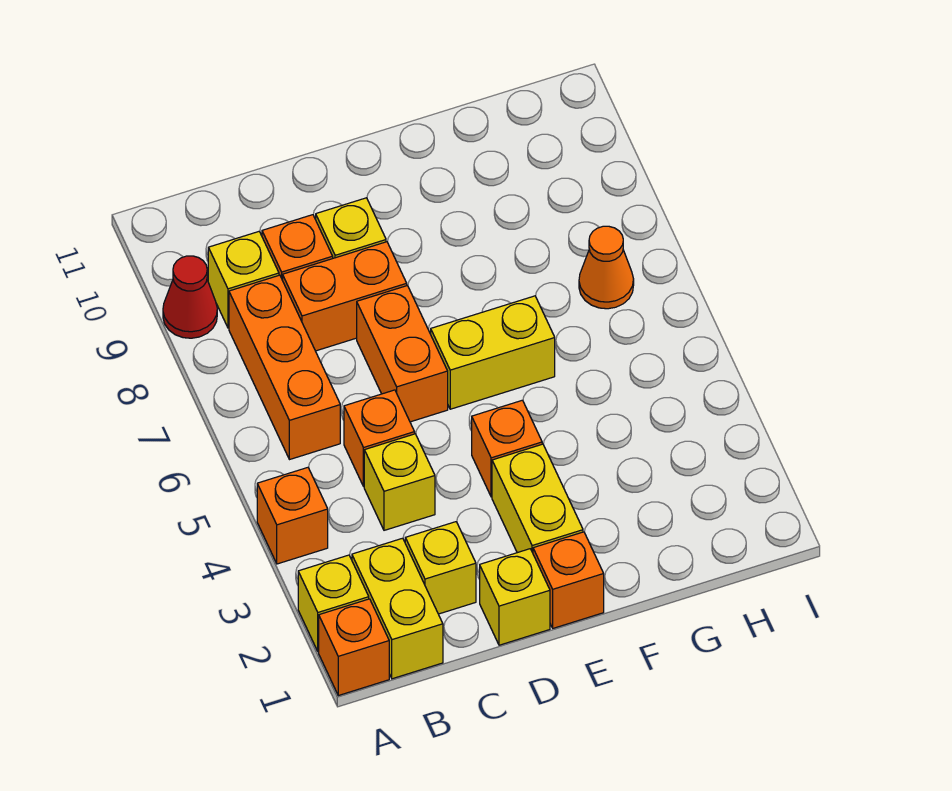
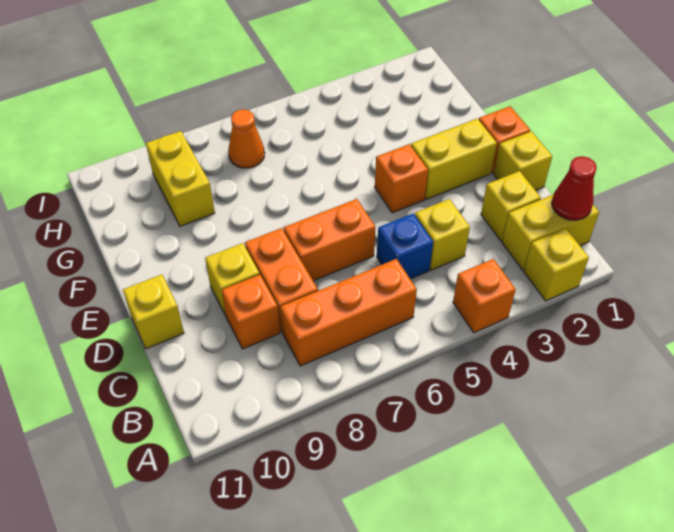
orange brick A1 level 1 -> none
red cone A9 level 1 -> red cone B1 level 2
yellow brick B9 level 1 -> yellow brick D11 level 1
orange brick C5 level 1 -> blue brick C5 level 1
yellow brick E6:F6 level 1 -> yellow brick G9:H9 level 1

